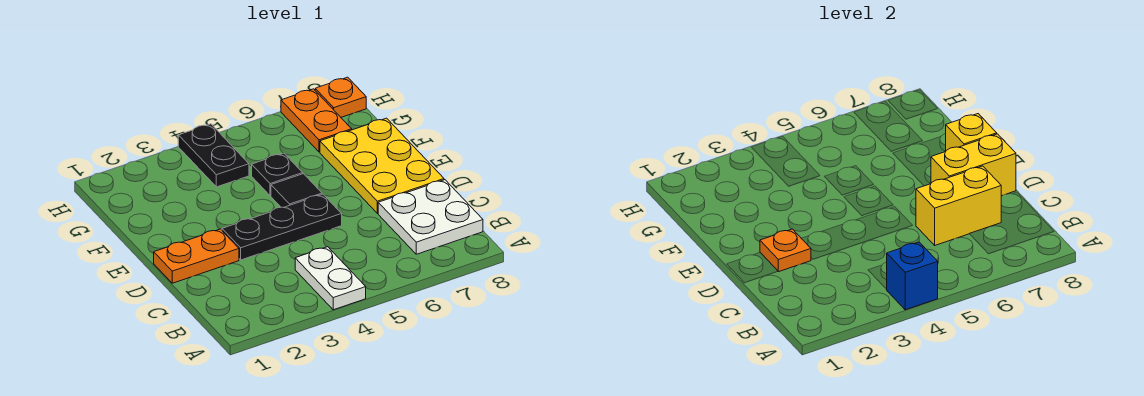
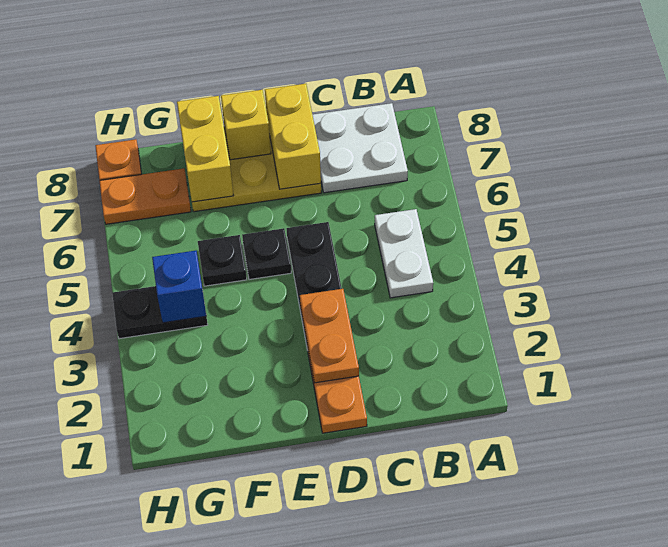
white plate A4:B4 level 1 -> white plate B4:B5 level 1
blue brick A4 level 2 -> blue brick G4 level 2
yellow brick C6:C7 level 2 -> yellow brick F7:F8 level 2
orange plate D2 level 2 -> orange plate D2:D3 level 2
black tile E5 level 1 -> black plate E5 level 1

